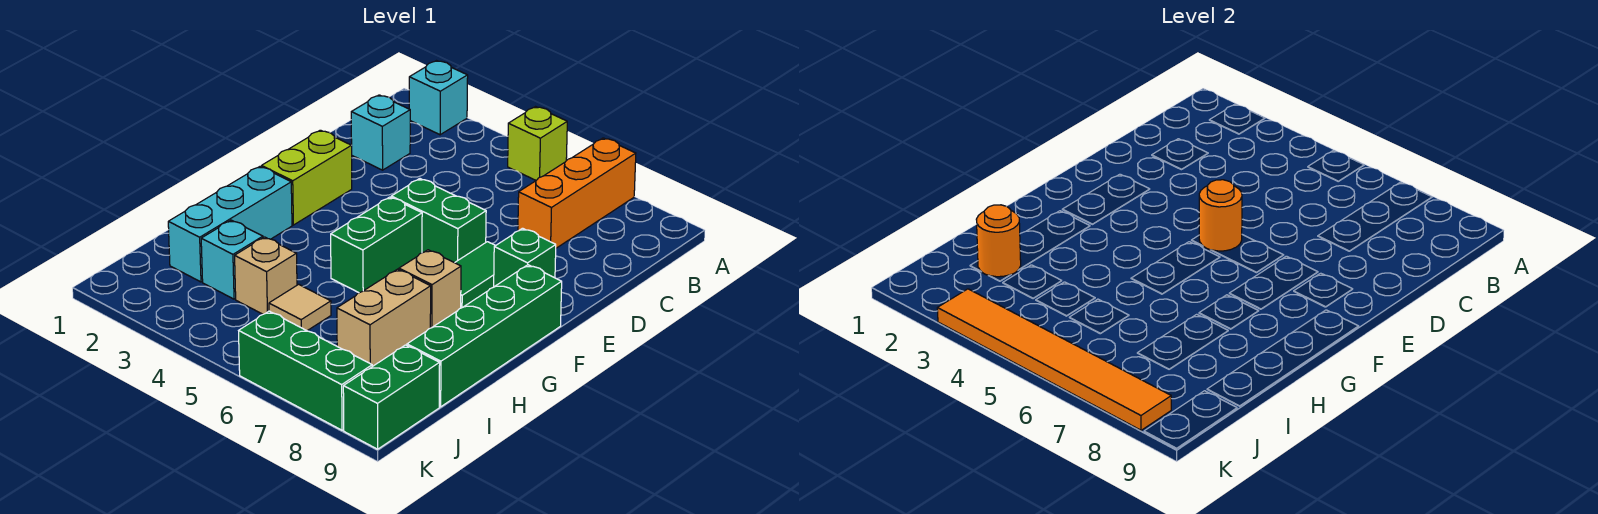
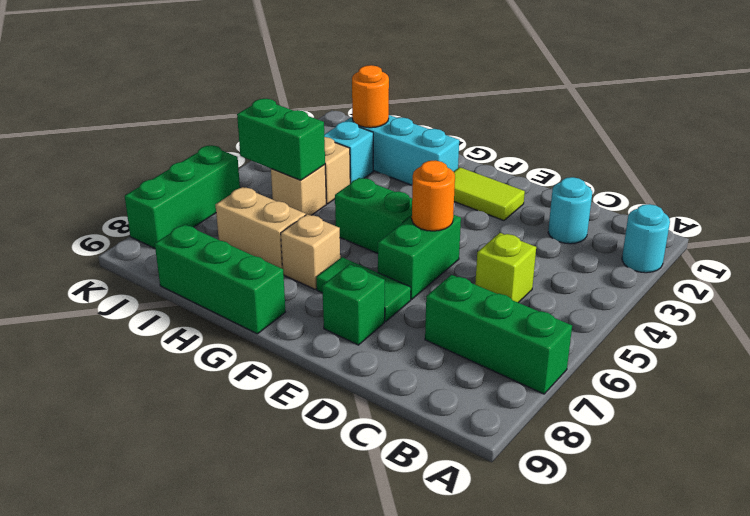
cyan brick A2 level 1 -> cyan round brick A2 level 1
lime brick A5 level 1 -> lime brick C5 level 1
orange brick A7:C7 level 1 -> green brick A7:C7 level 1
cyan brick C2 level 1 -> cyan round brick C2 level 1
lime brick E2:F2 level 1 -> lime tile E2:F2 level 1
green brick F9:I9 level 1 -> green brick G9:I9 level 1
tan tile I5 level 1 -> tan brick I5 level 1
green brick J9:K9 level 1 -> green brick I5:J5 level 2
orange tile K3:K8 level 2 -> none

